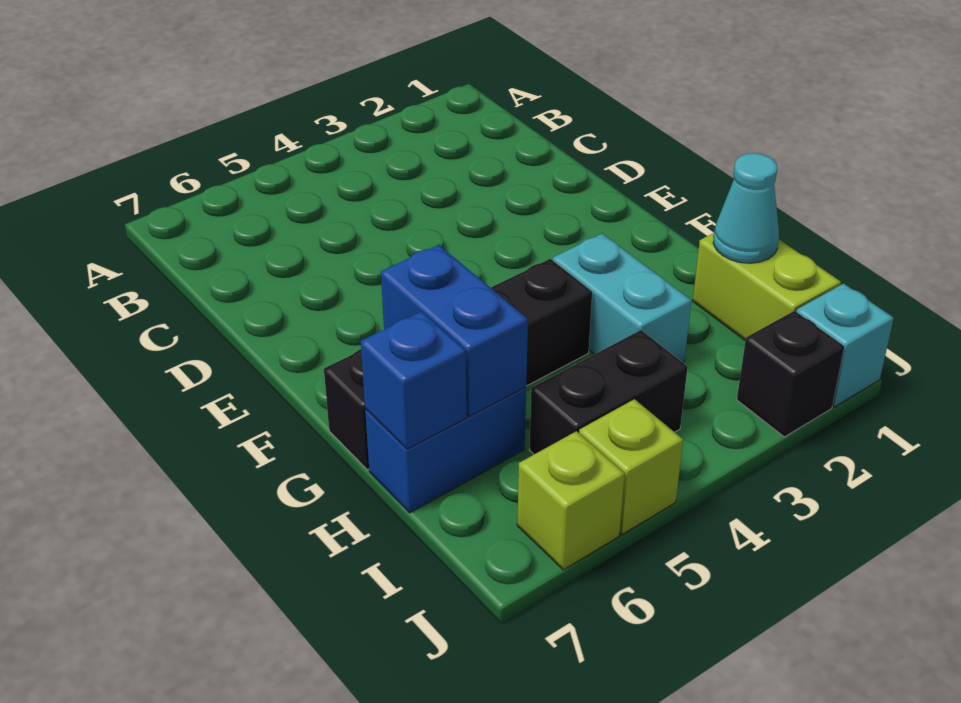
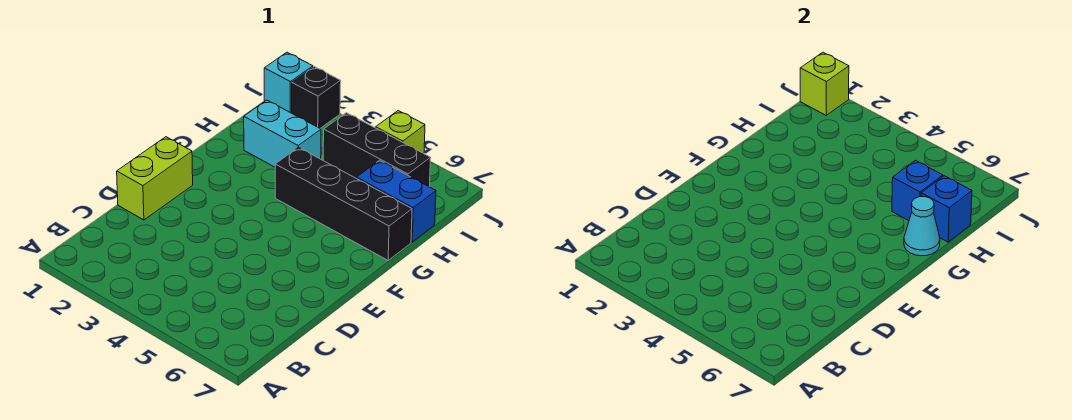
cyan brick G3:H3 level 1 -> cyan brick H2:H3 level 1
blue brick G6:H6 level 2 -> blue brick H6 level 2
lime brick H1:I1 level 1 -> lime brick D1:E1 level 1
cyan cone H1 level 2 -> cyan cone G7 level 2
black brick I4:I5 level 1 -> black brick I4:I6 level 1
lime brick J6 level 1 -> lime brick J1 level 2

